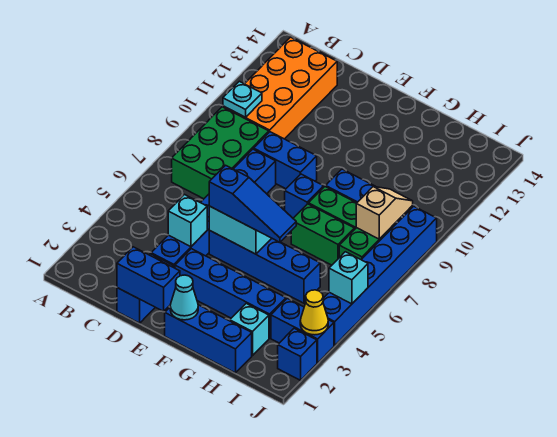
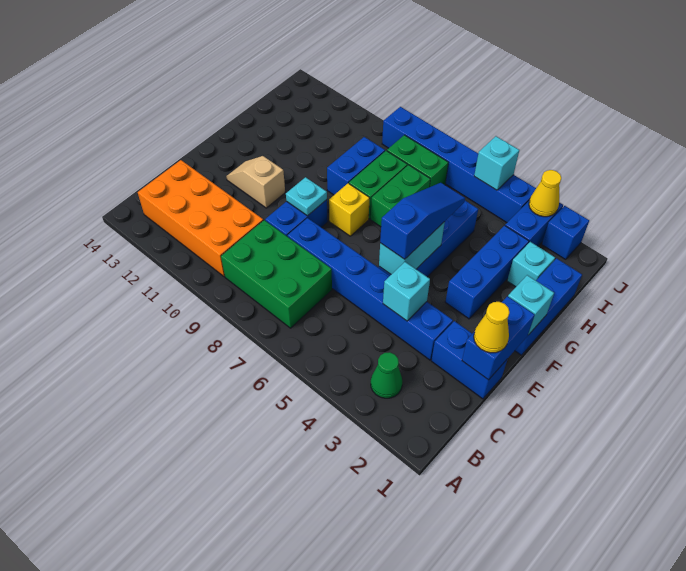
none -> green cone B3 level 1
cyan plate B10 level 2 -> cyan plate E9 level 2
none -> yellow cone D1 level 3
blue brick E3:H3 level 1 -> blue brick F3:H3 level 1
cyan cone F1 level 2 -> cyan brick F1 level 2
blue brick F8 level 1 -> yellow brick F8 level 1
tan slope I8:I9 level 2 top 8 -> tan slope E11:E12 level 1 top 11

